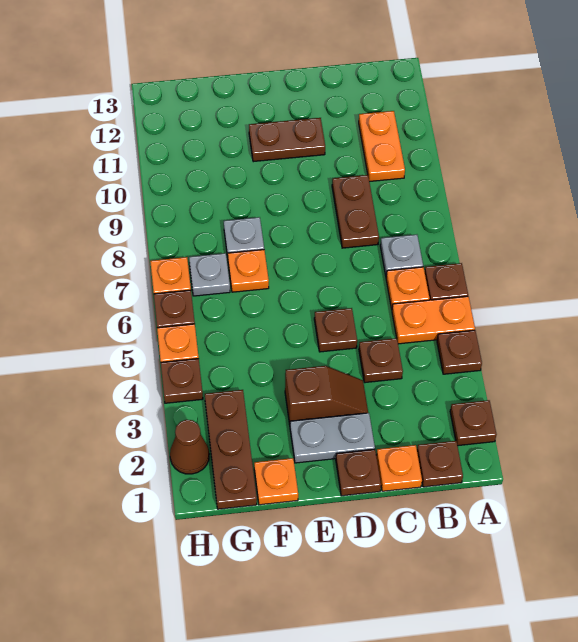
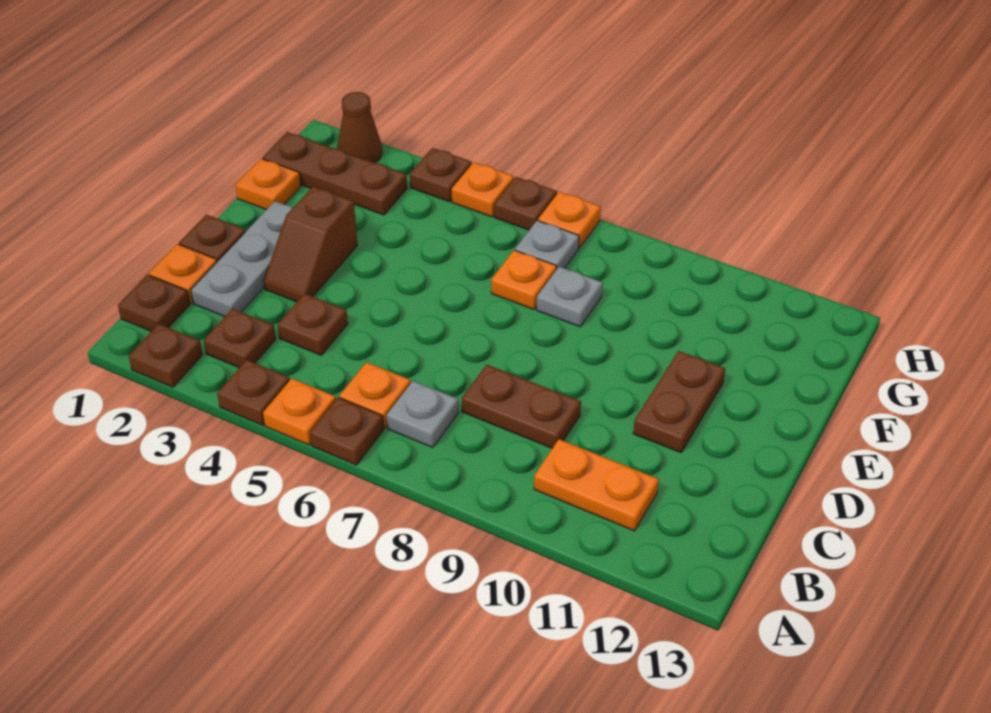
orange plate A5:B5 level 1 -> orange plate A5 level 1
grey plate D2:E2 level 1 -> grey plate C2:E2 level 1
brown plate D5 level 1 -> brown plate B3 level 1

